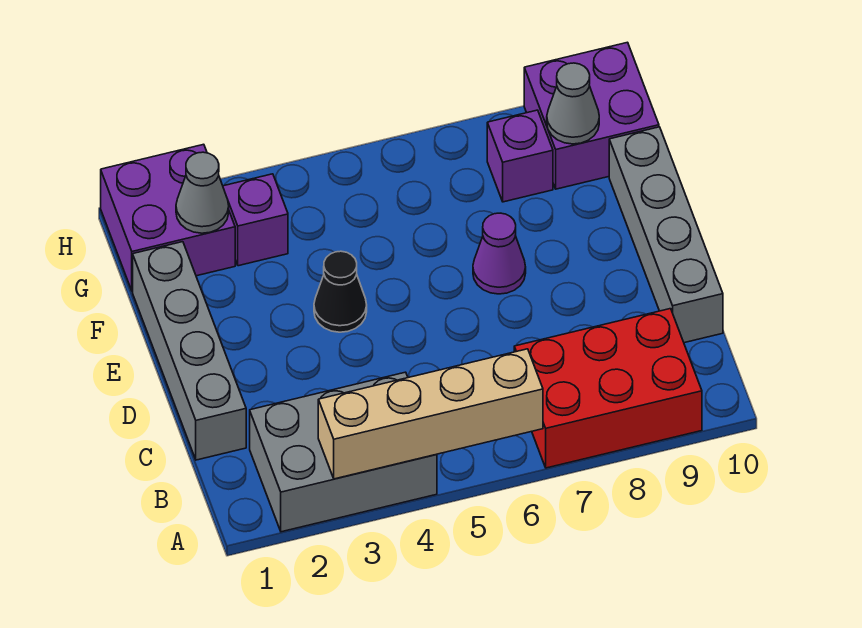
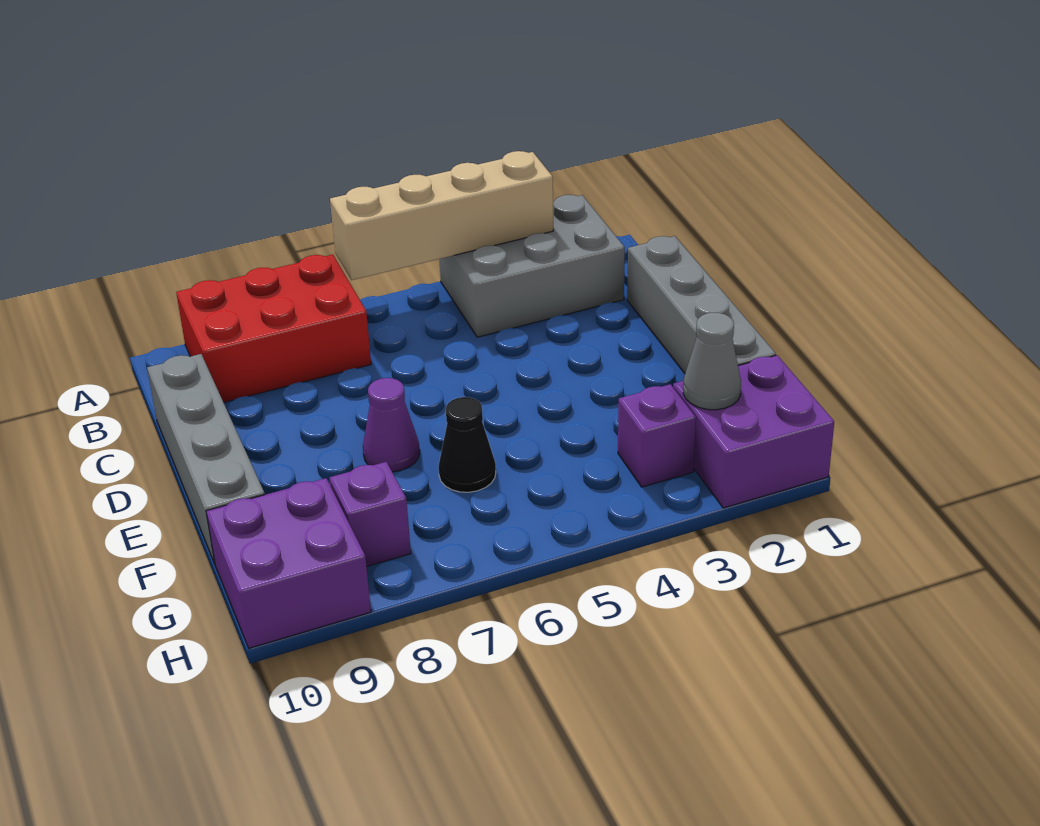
black cone E4 level 1 -> black cone F6 level 1
grey cone G9 level 2 -> none

